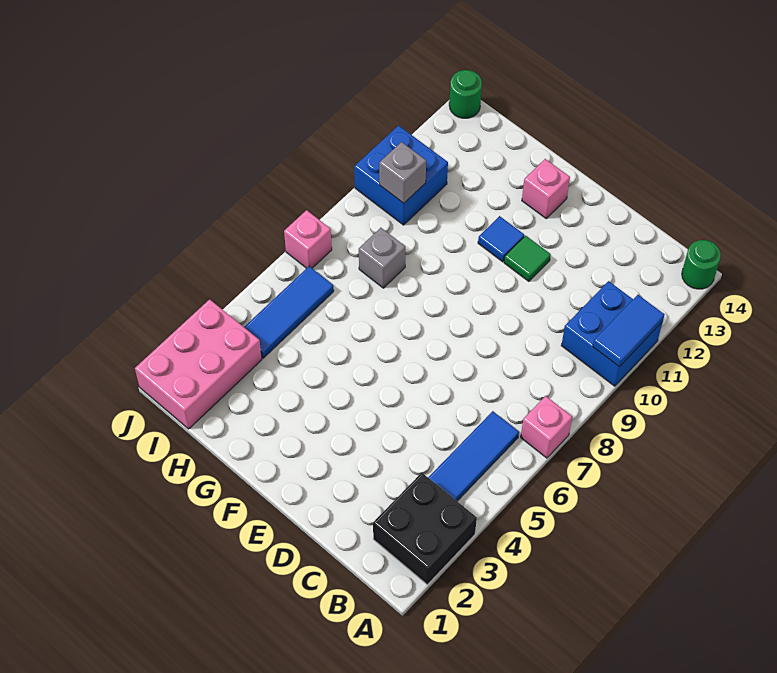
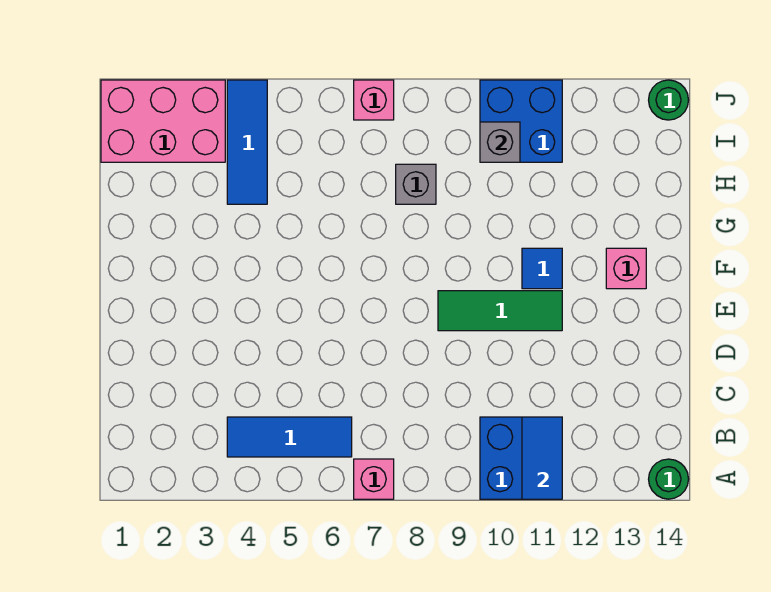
black brick A2:B3 level 1 -> none
blue tile A10:A11 level 2 -> blue tile A11:B11 level 2
green tile E11 level 1 -> green tile E9:E11 level 1
blue tile I4:I6 level 1 -> blue tile H4:J4 level 1

